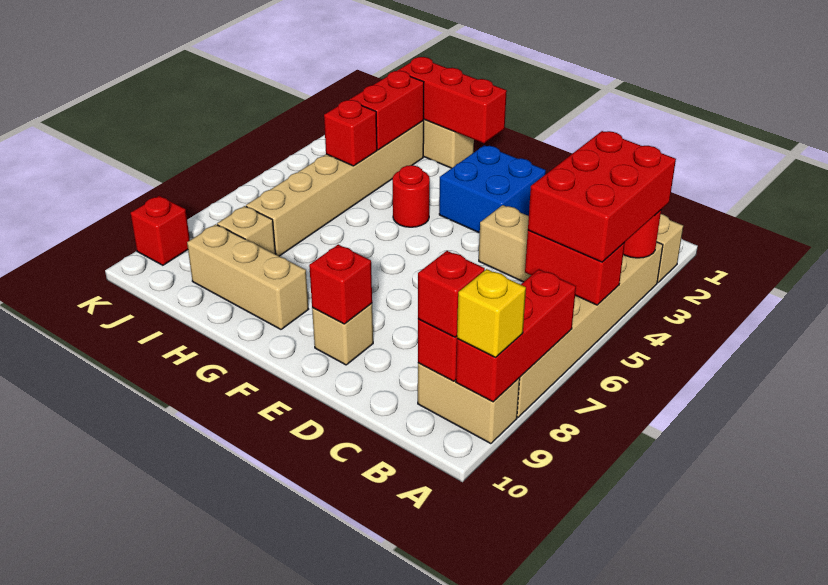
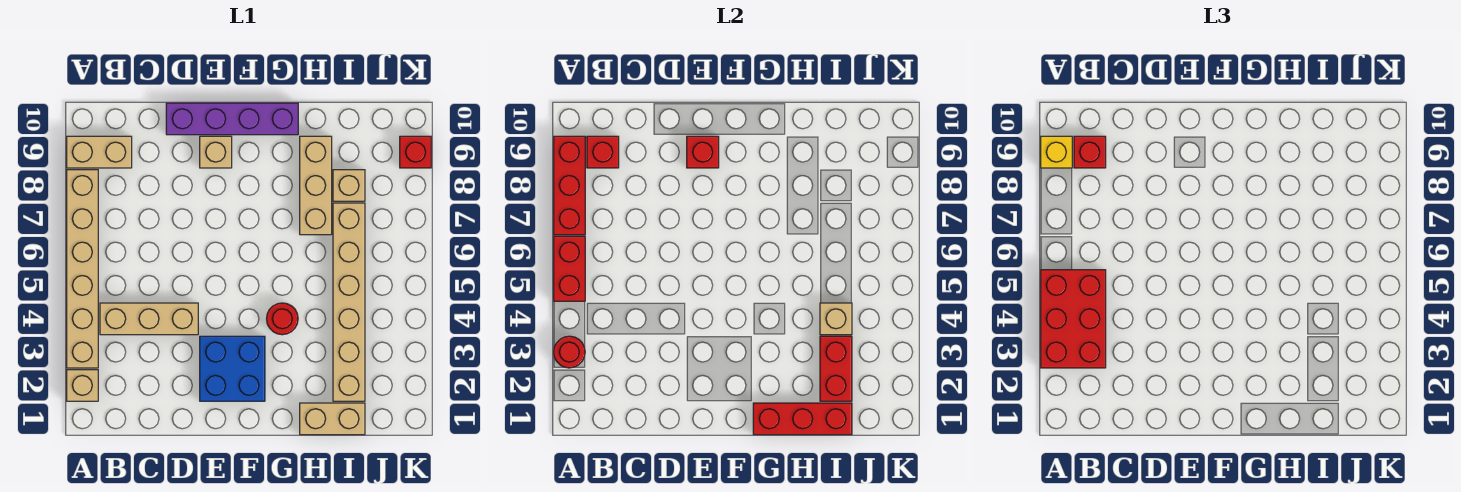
red brick A5:B5 level 2 -> red brick A5:A6 level 2
none -> purple brick D10:G10 level 1
tan brick G9:I9 level 1 -> tan brick H7:H9 level 1
red brick I4 level 2 -> tan brick I4 level 2

